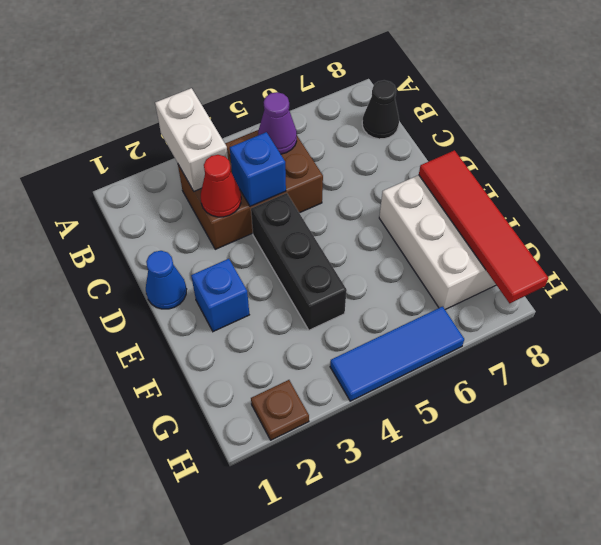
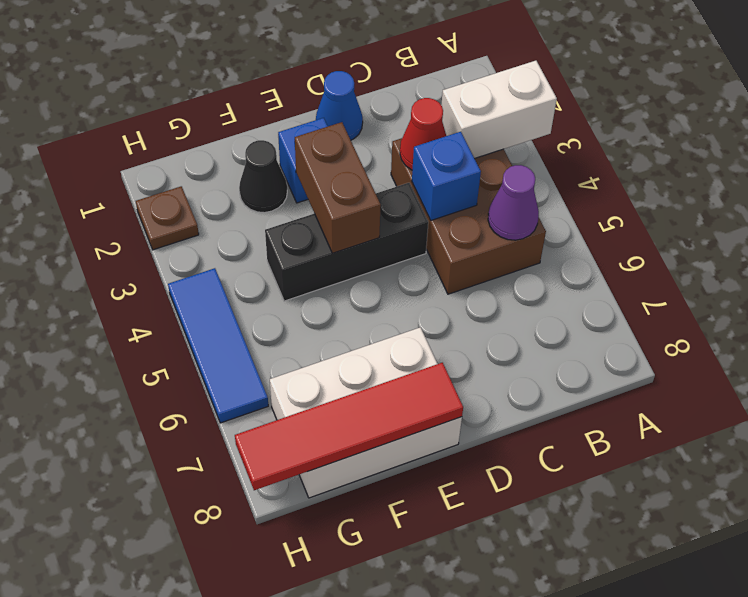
black cone B8 level 1 -> black cone F2 level 1
none -> brown brick E3:E4 level 2

